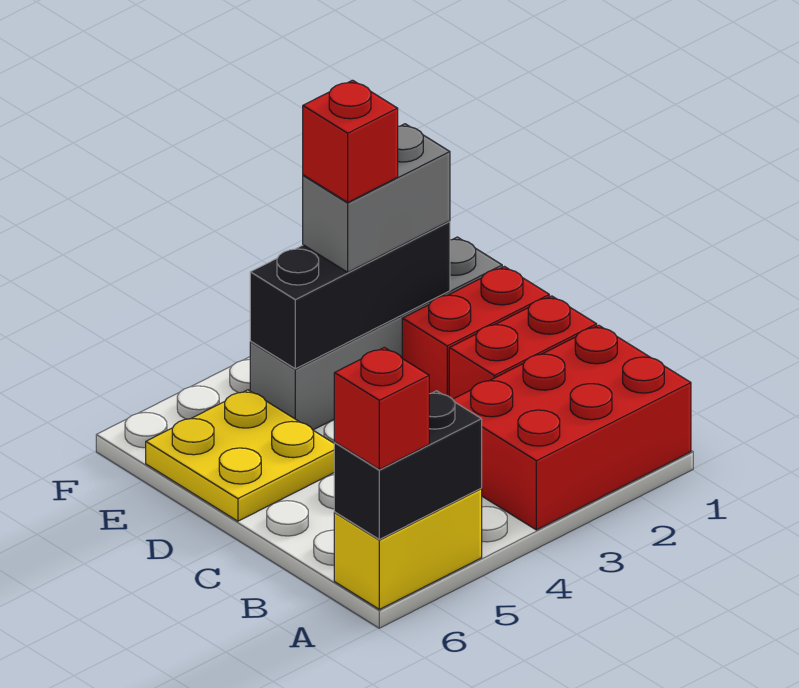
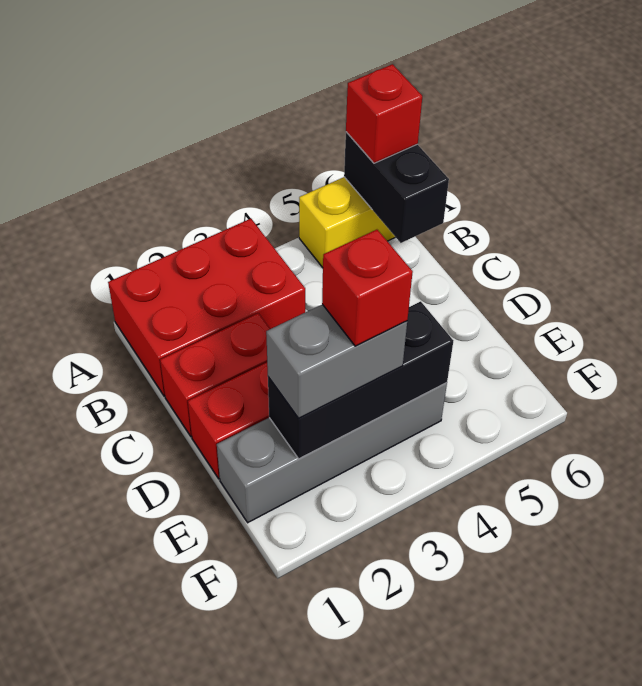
black brick A5:A6 level 2 -> black brick A6:B6 level 2
yellow plate D5:E6 level 1 -> none

